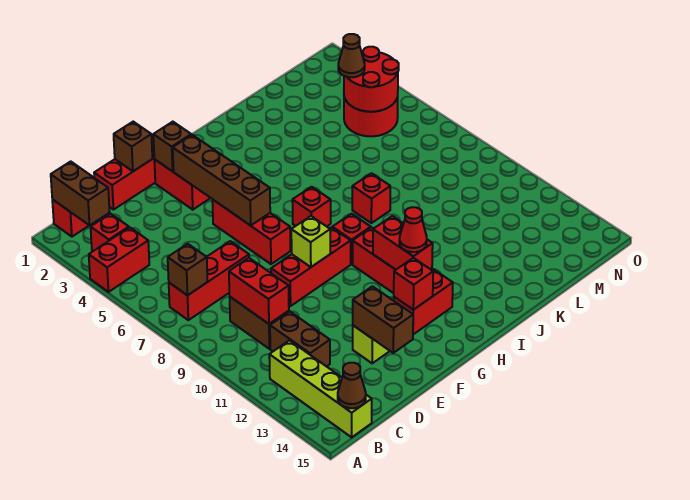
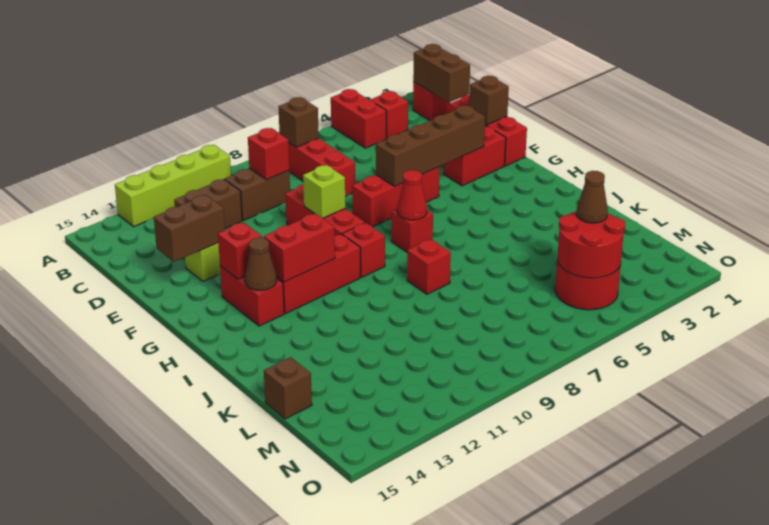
brown brick B1:B2 level 2 -> brown brick B1:C1 level 2
lime brick B12:B15 level 1 -> lime brick A10:A13 level 1
brown cone B15 level 2 -> brown cone H13 level 2
red brick C9:C10 level 2 -> red brick C9 level 2
brown brick F2 level 2 -> brown brick L15 level 1
red cone H12 level 3 -> red cone H7 level 2

